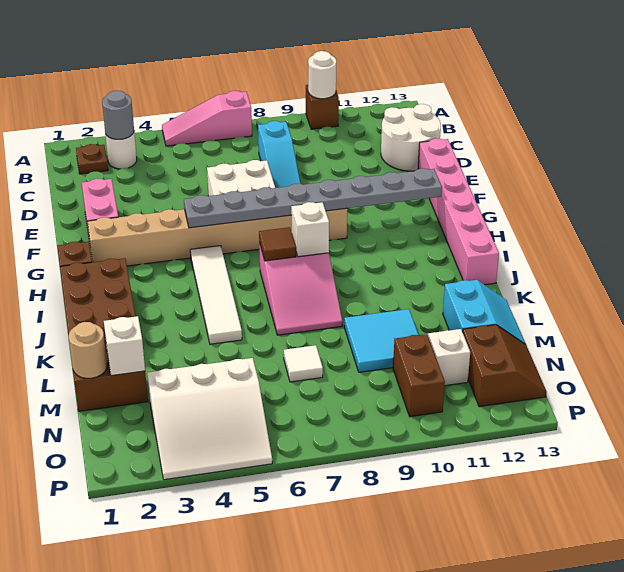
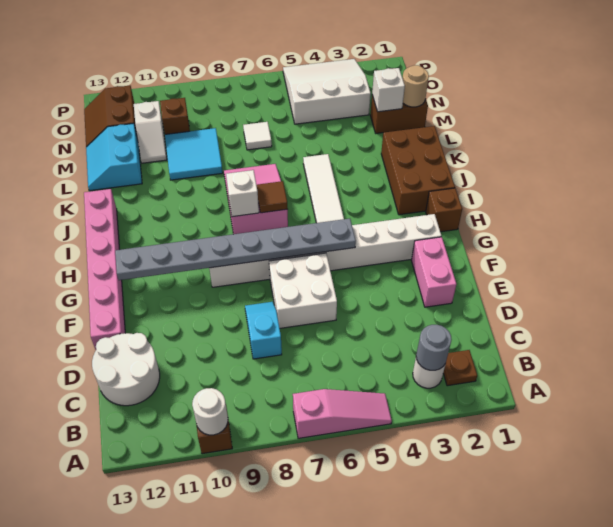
cyan slope C8:E8 level 1 top C -> cyan slope D8:E8 level 1 top D
tan brick G2:G9 level 1 -> white brick G2:G9 level 1
brown brick N10:O10 level 1 -> brown brick N10 level 1

